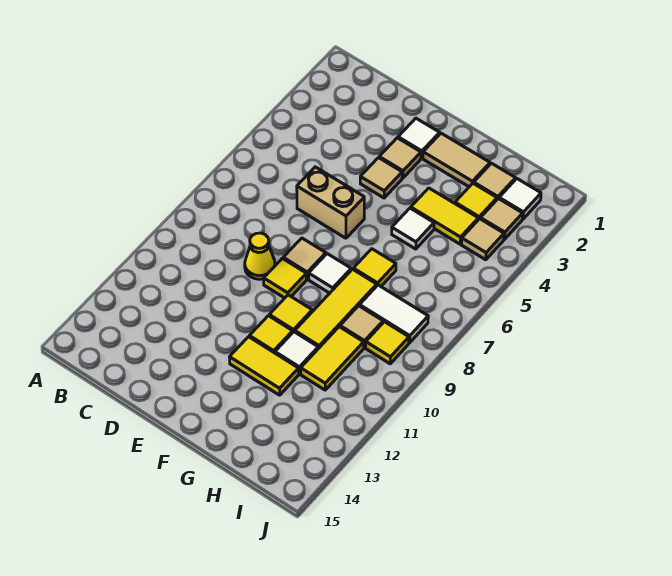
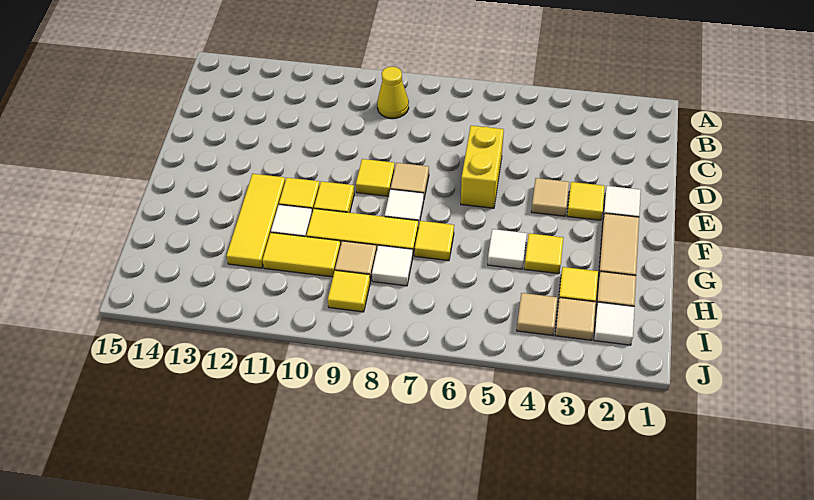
tan brick D6:E6 level 1 -> yellow brick D6:E6 level 1
yellow cone D9 level 1 -> yellow cone B9 level 1
tan tile E3 level 1 -> yellow tile E3 level 1
yellow tile F12:G12 level 1 -> yellow tile F12:H12 level 1
yellow tile G4:H4 level 1 -> yellow tile G4 level 1
white tile H8:I8 level 1 -> white tile H8 level 1

